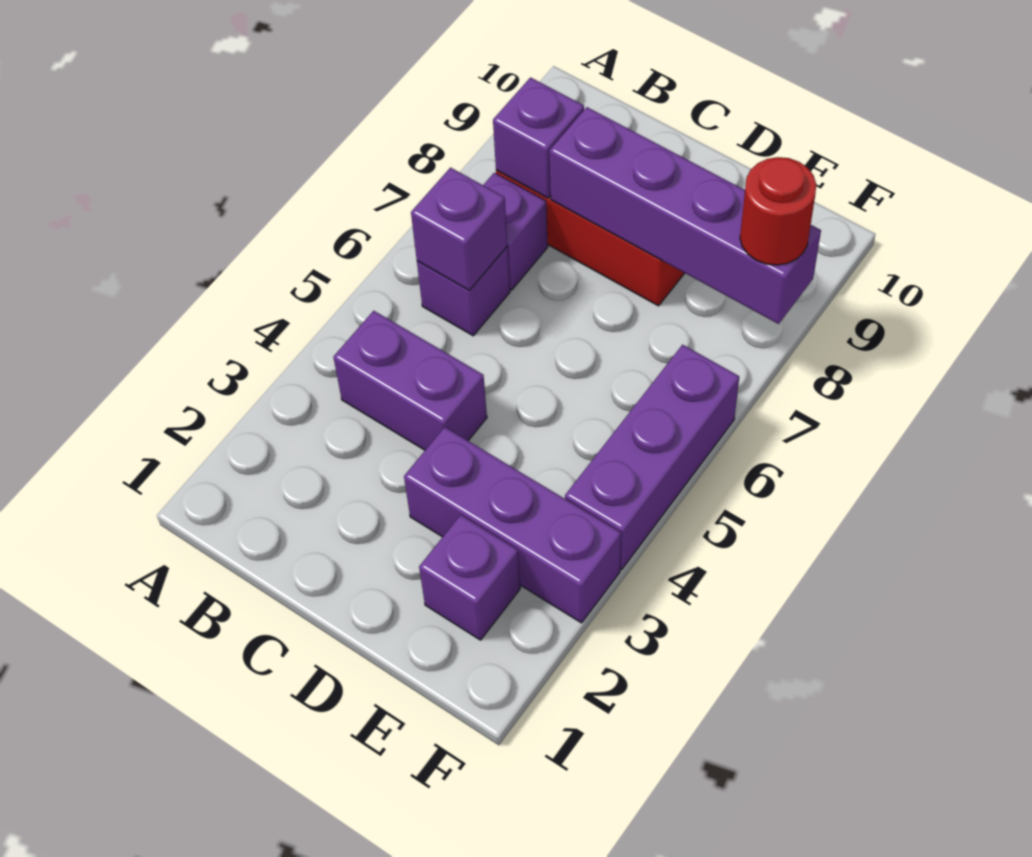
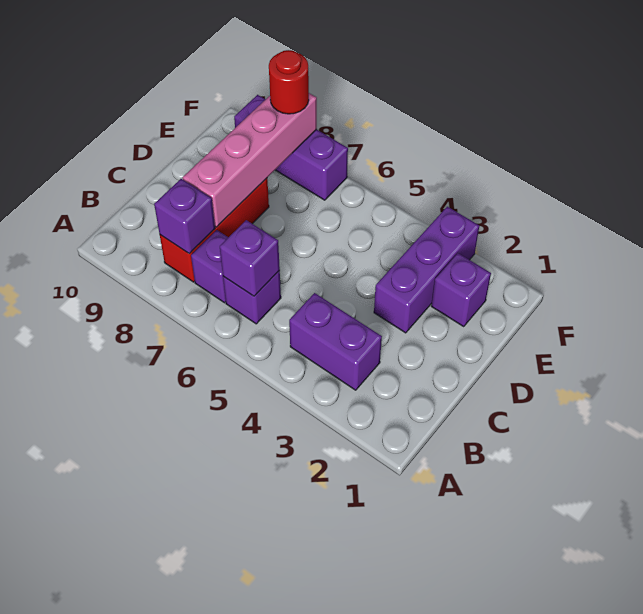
purple brick B4:C4 level 1 -> purple brick B3:B4 level 1
purple brick C8:F8 level 2 -> pink brick C8:F8 level 2
purple brick F4:F6 level 1 -> purple brick F7:F9 level 1

